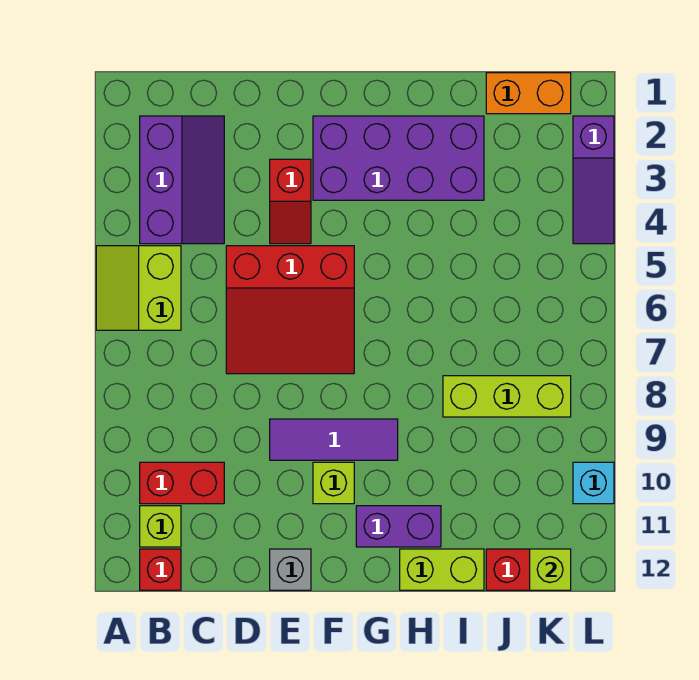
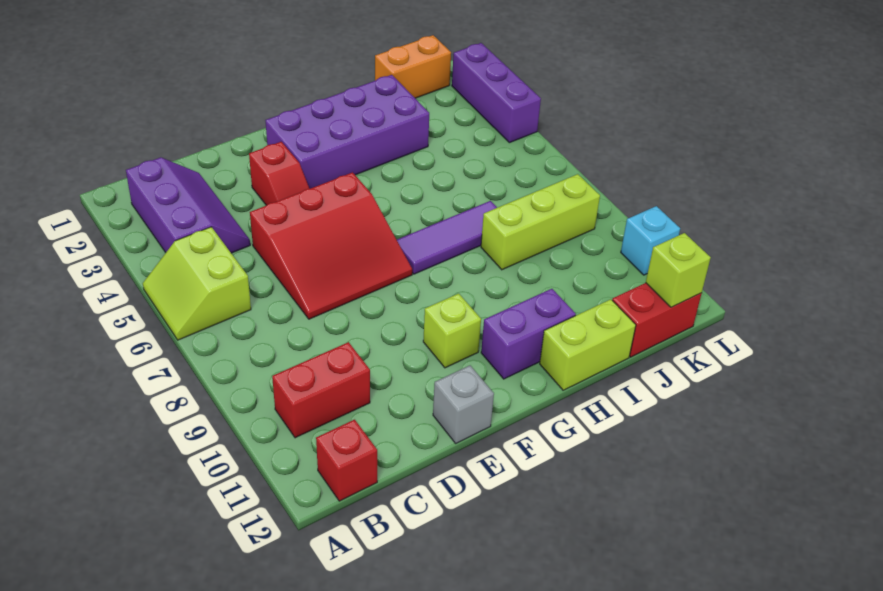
lime brick B11 level 1 -> none
purple tile E9:G9 level 1 -> purple tile G7:I7 level 1
purple slope L2:L4 level 1 top 2 -> purple brick L2:L4 level 1

